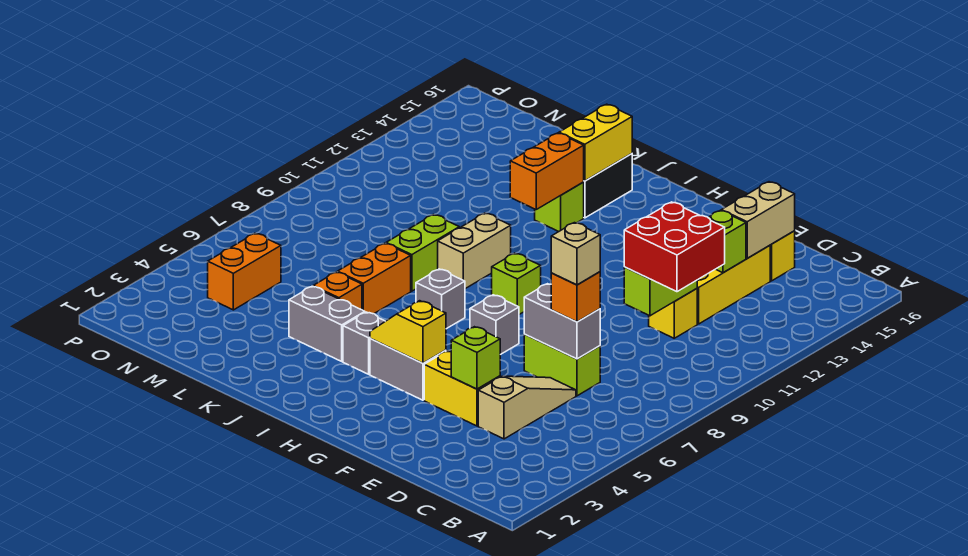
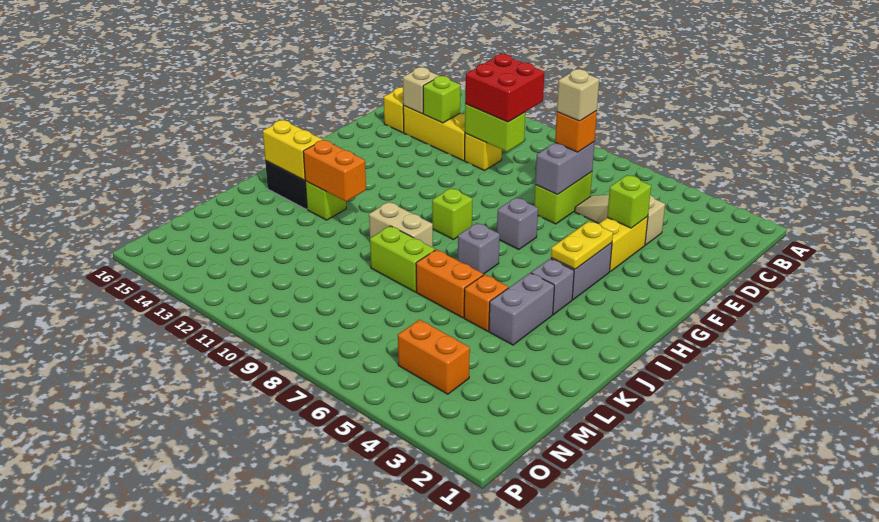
tan brick D14:D15 level 2 -> tan brick D14 level 2
yellow slope G4:H4 level 2 top G -> yellow plate G4:H4 level 2

